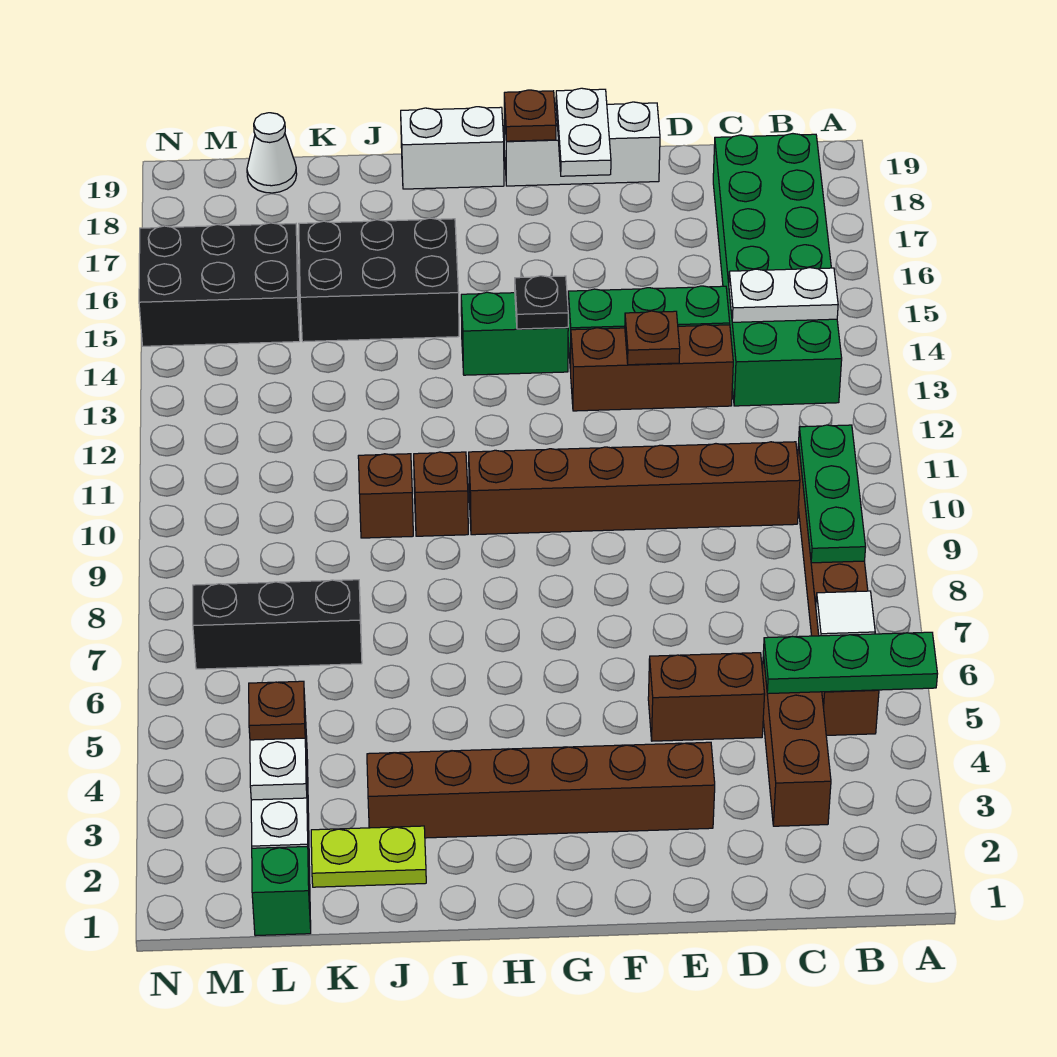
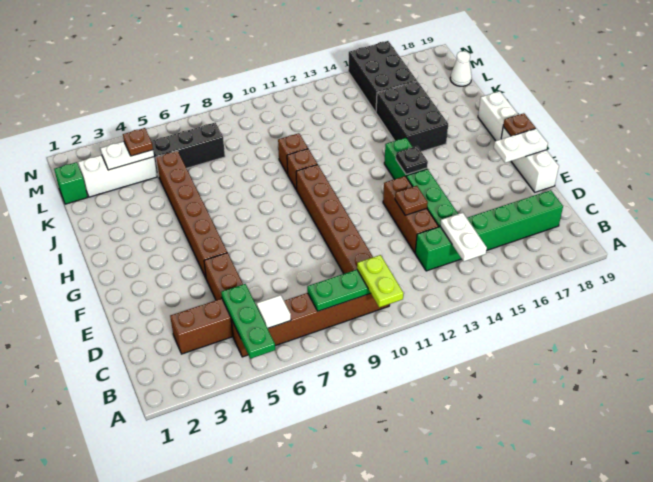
green brick B13:C18 level 1 -> green brick C13:C18 level 1
brown brick E3:J3 level 1 -> brown brick F5:K5 level 1
lime plate J2:K2 level 1 -> lime plate A10:B10 level 3
black brick K7:M7 level 1 -> black brick L5:L7 level 1

